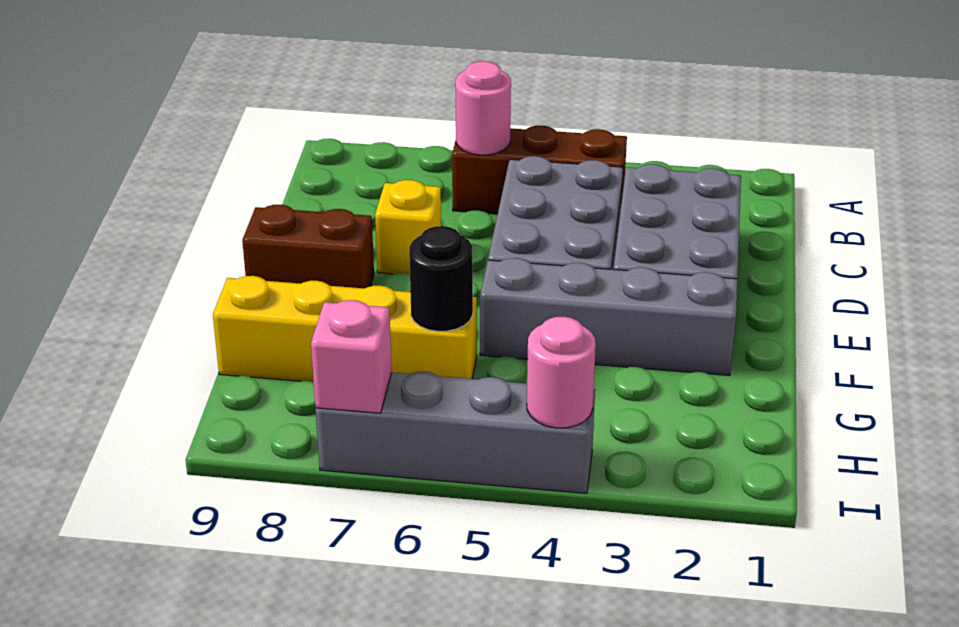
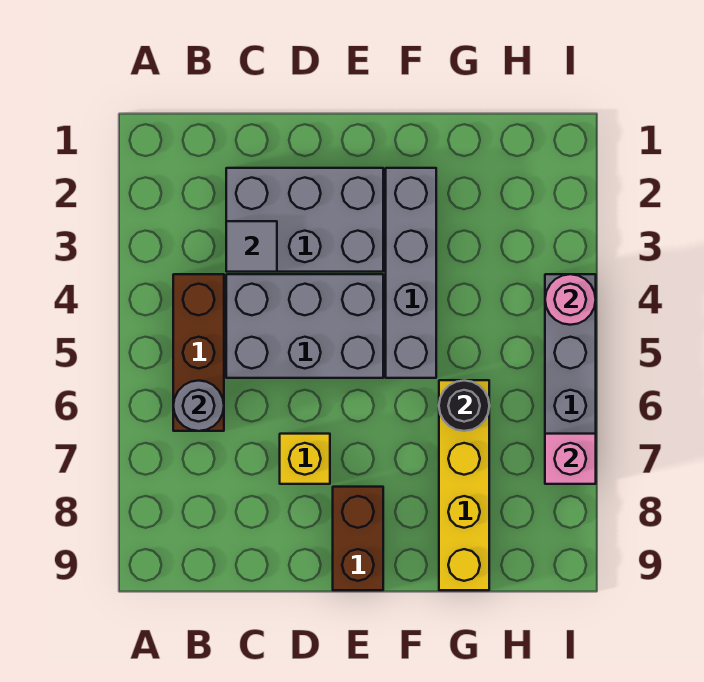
pink round brick B6 level 2 -> grey round brick B6 level 2
none -> grey tile C3 level 2

